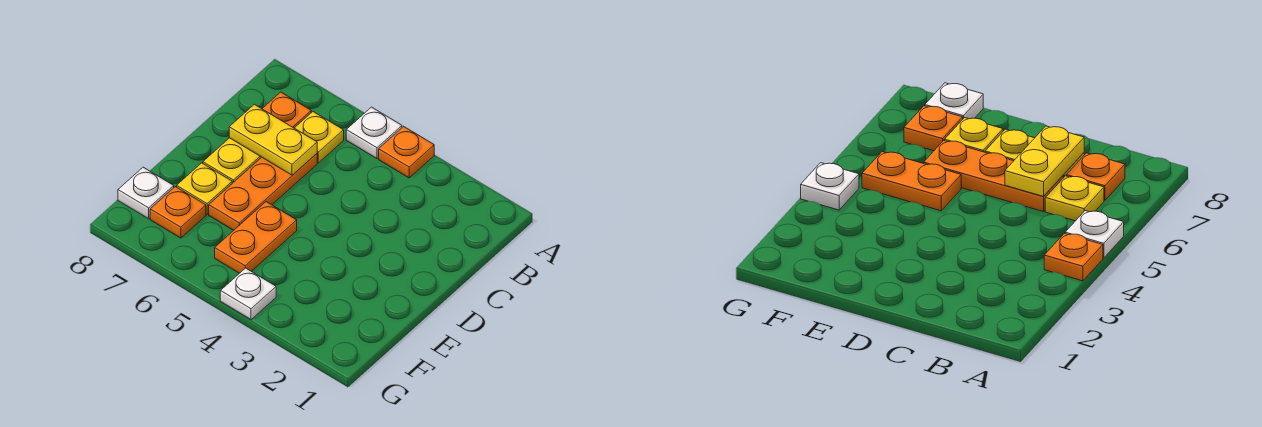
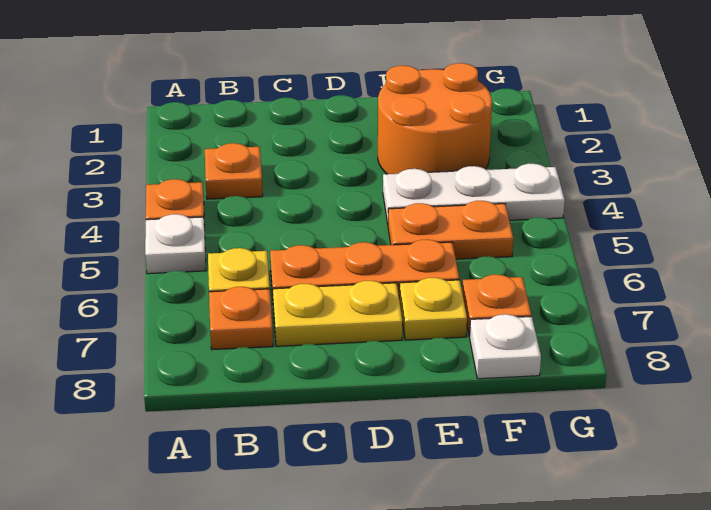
none -> orange plate B3 level 1
yellow plate C6:C7 level 2 -> none
none -> orange round brick E2:F3 level 1
white plate G4 level 1 -> white plate E4:G4 level 1

